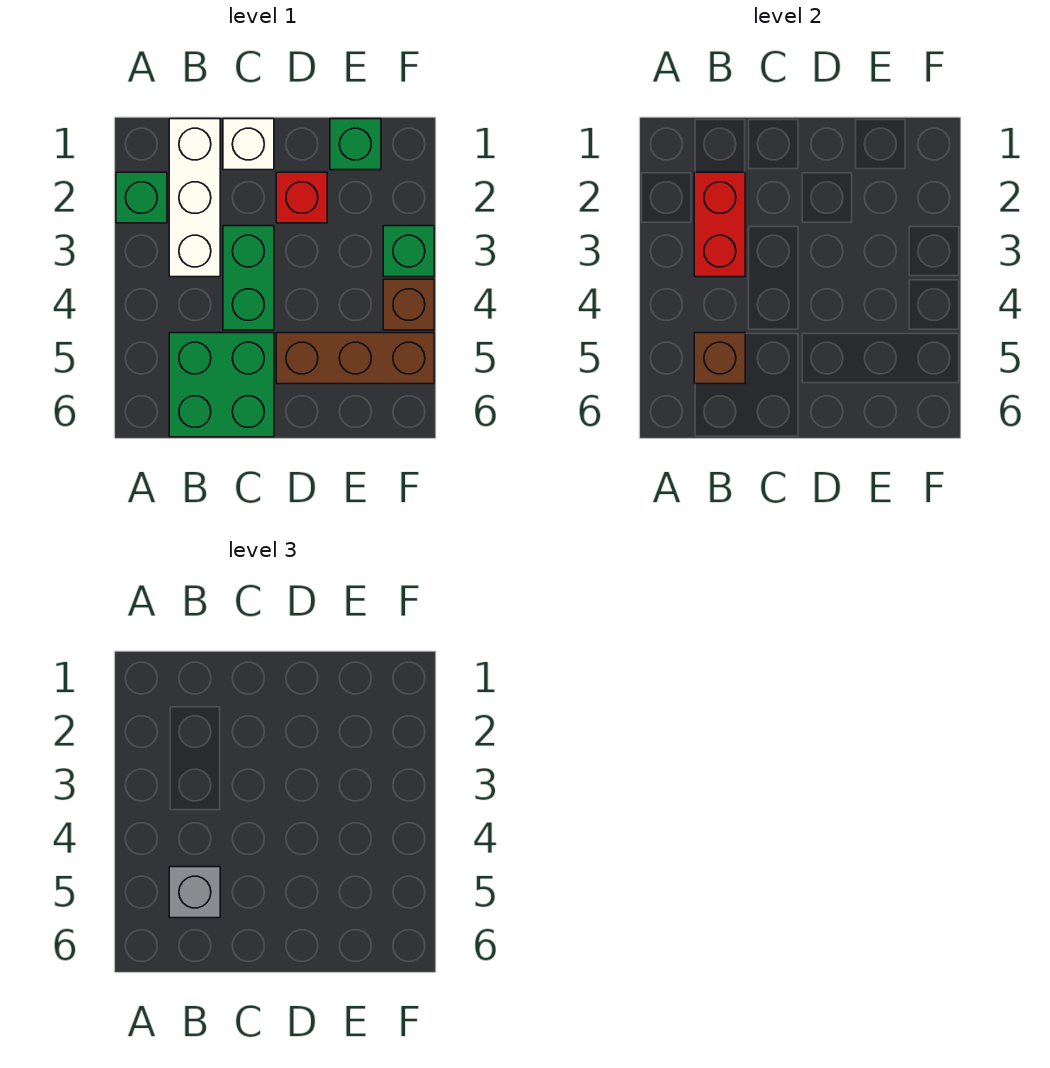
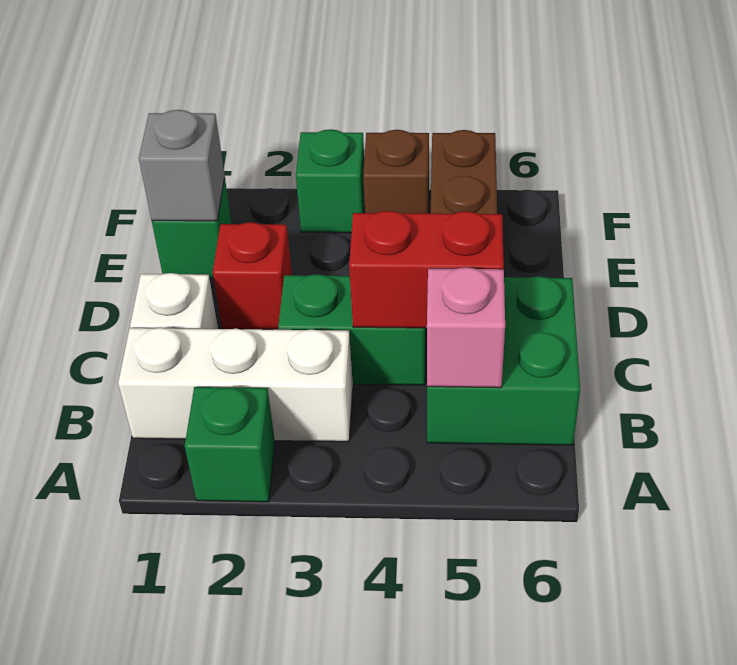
red brick B2:B3 level 2 -> red brick C4:C5 level 2
brown brick B5 level 2 -> pink brick B5 level 2
grey brick B5 level 3 -> grey brick E1 level 2

